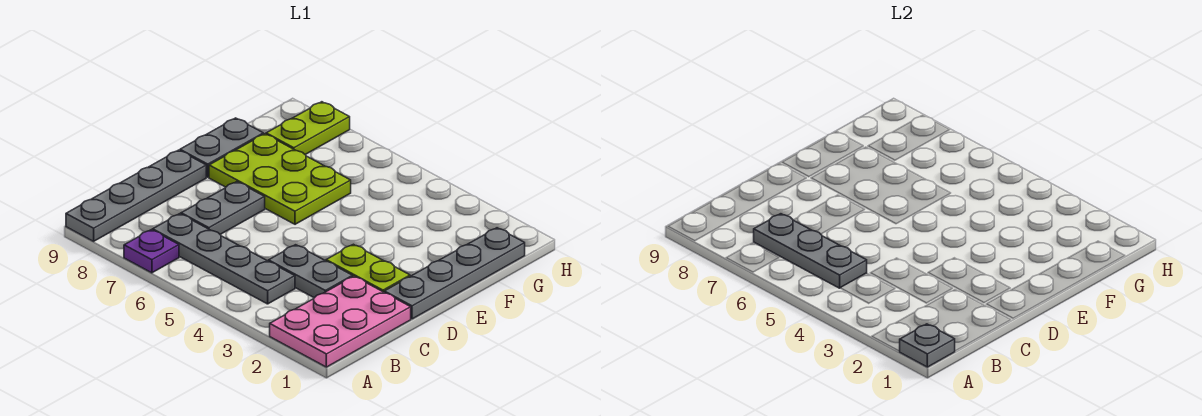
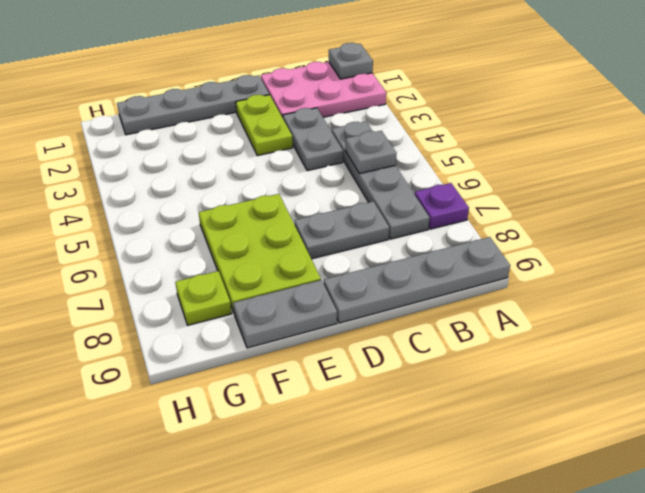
grey plate B5:B7 level 2 -> grey plate B5 level 2
lime plate G8:H8 level 1 -> lime plate G8 level 1

